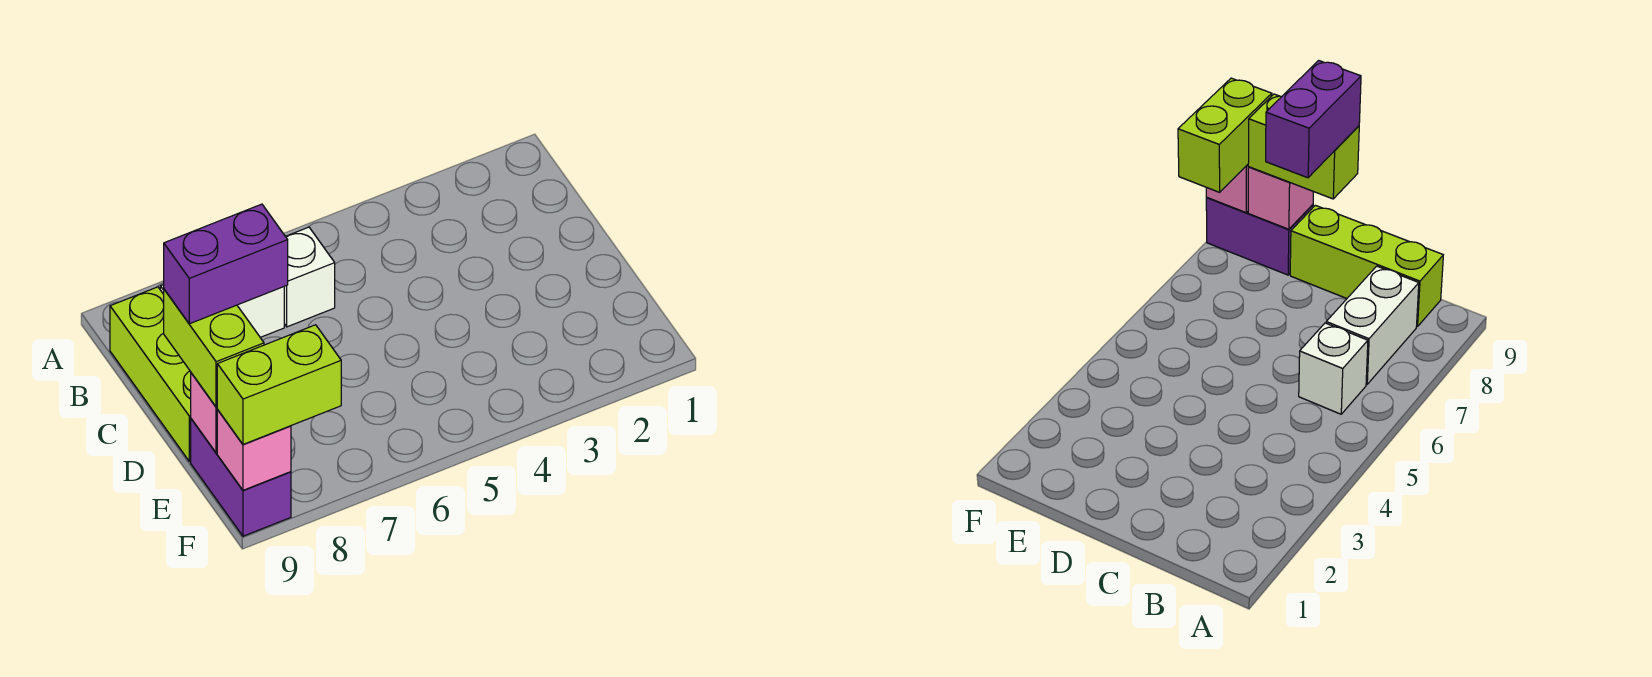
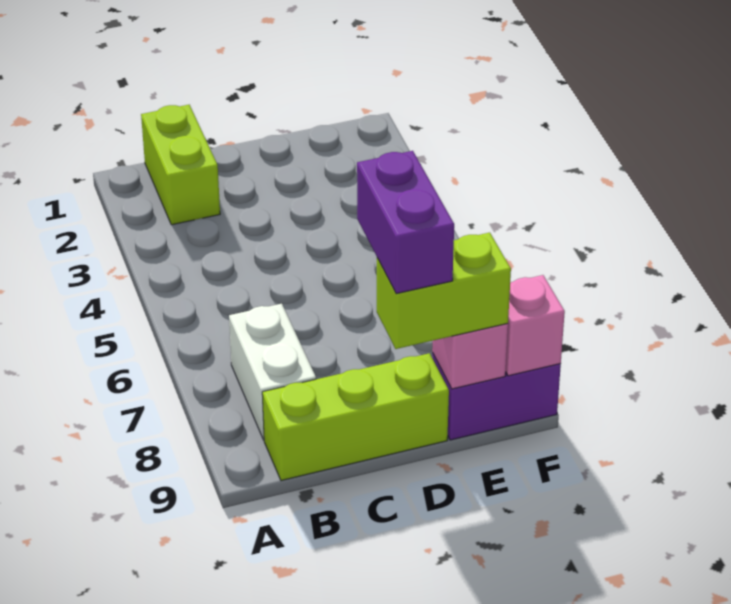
white brick B6 level 1 -> none
lime brick F8:F9 level 3 -> lime brick B1:B2 level 1

